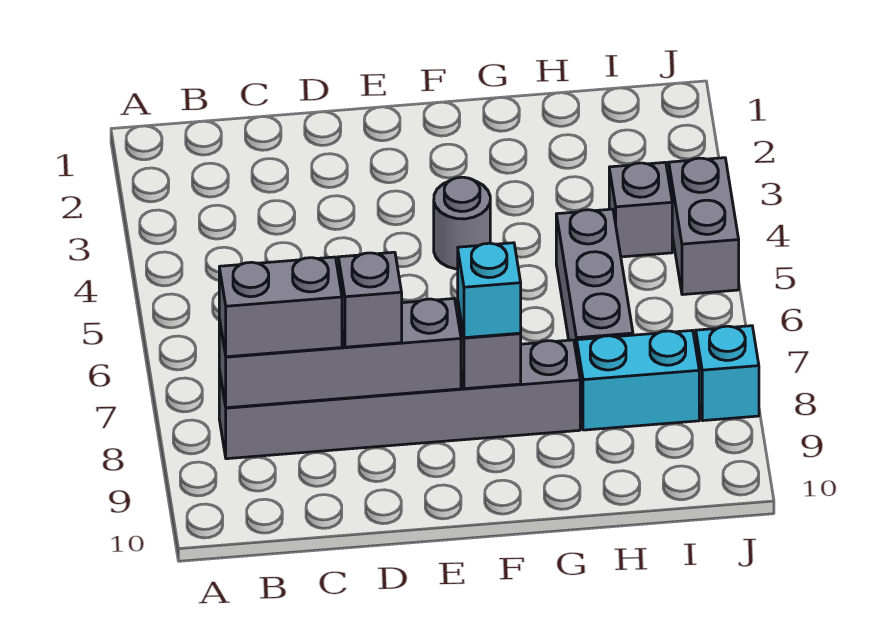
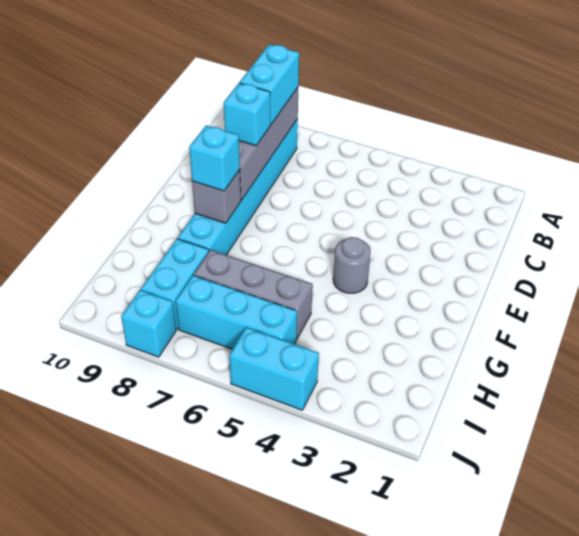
grey brick B8:G8 level 1 -> cyan brick B8:G8 level 1
grey brick B8:C8 level 3 -> cyan brick B8:C8 level 3
grey brick D8 level 3 -> cyan brick D8 level 3
grey brick I4 level 1 -> none
none -> cyan brick I5:I7 level 1
grey brick J4:J5 level 1 -> cyan brick J4:J5 level 1

